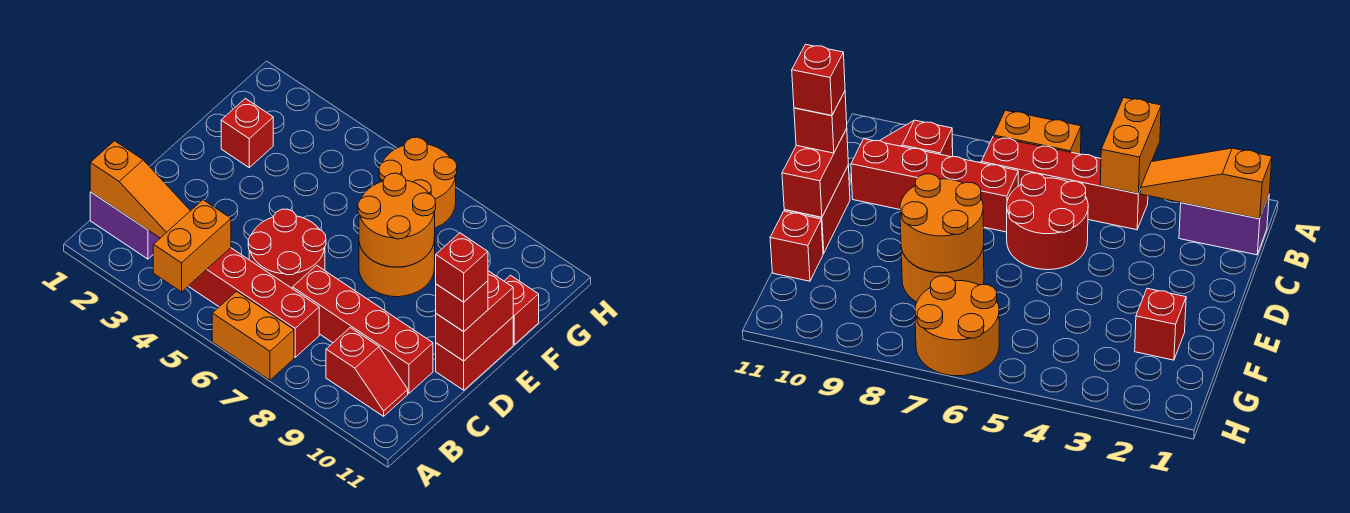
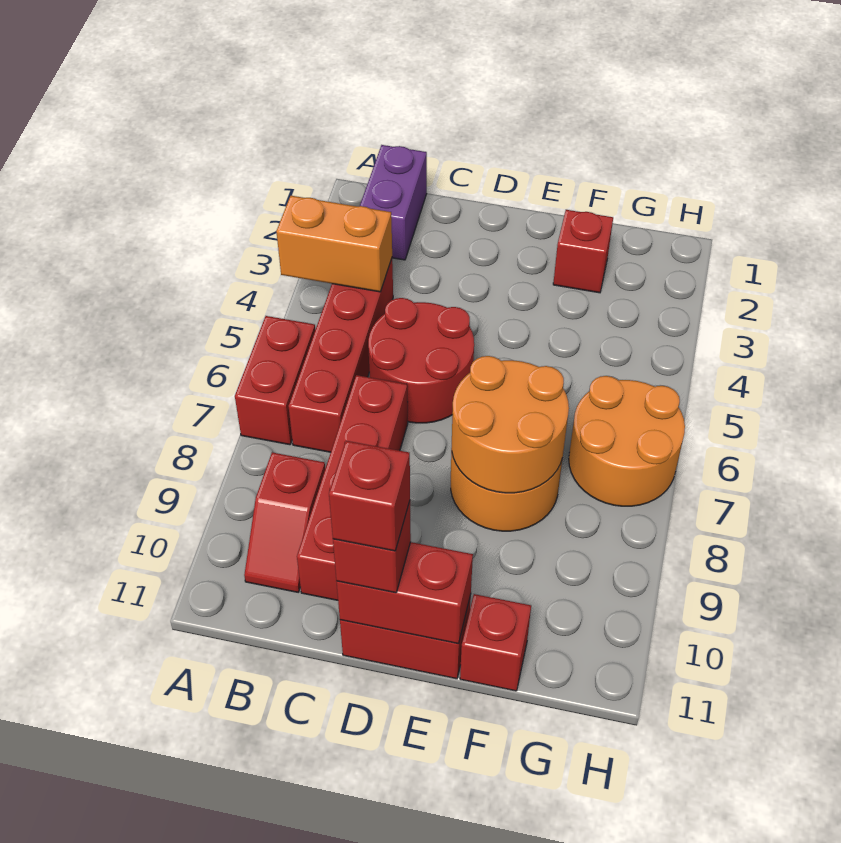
orange brick A6:A7 level 1 -> red brick A6:A7 level 1
orange slope B1:B3 level 2 top 1 -> none

